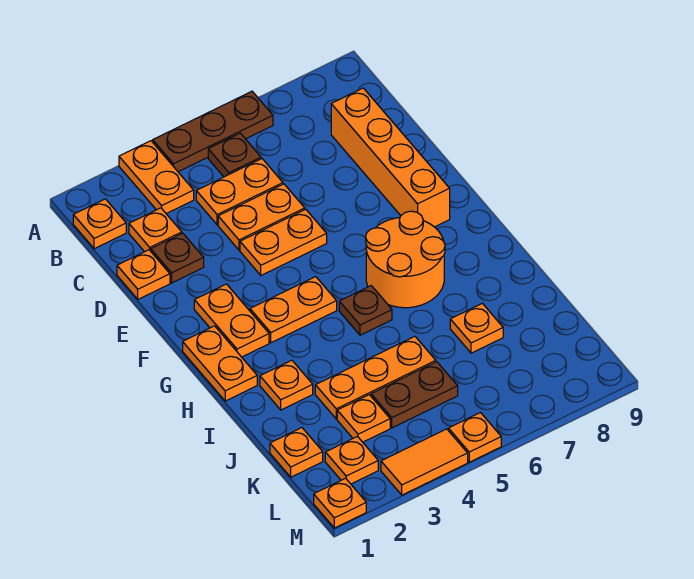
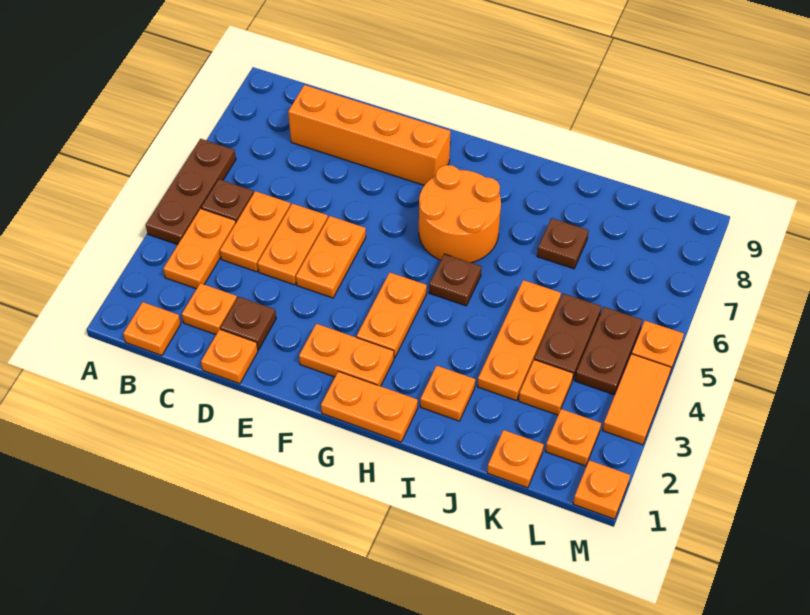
orange plate A3:B3 level 1 -> orange plate B3:B4 level 1
orange plate J7 level 1 -> brown plate J7 level 1
none -> brown plate L4:L5 level 1

